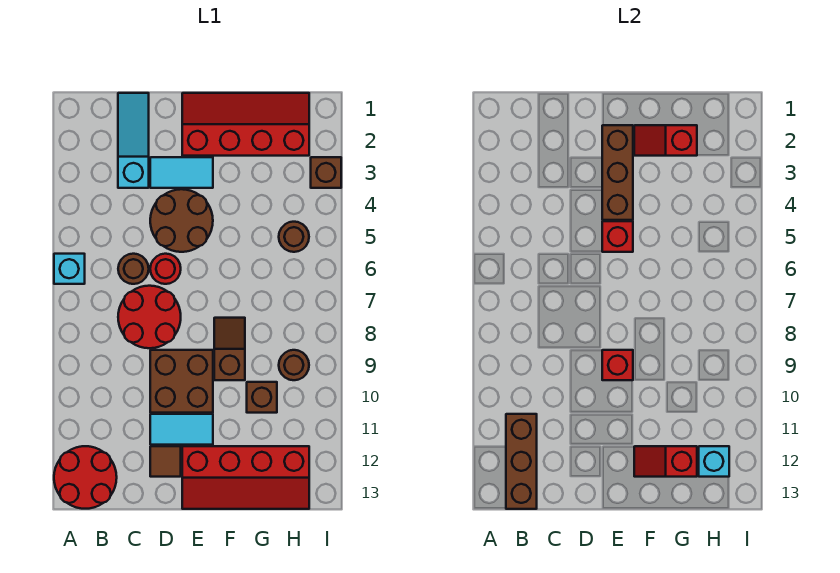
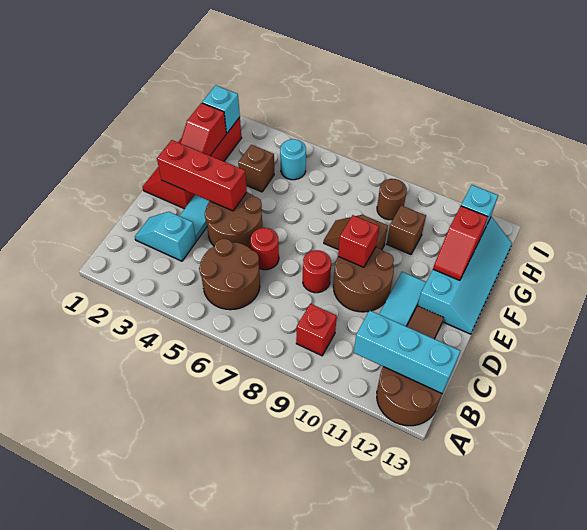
cyan brick A6 level 1 -> cyan brick H2 level 2
red round brick A12:B13 level 1 -> brown round brick A12:B13 level 1
brown brick B11:B13 level 2 -> cyan brick B11:B13 level 2
cyan slope C1:C3 level 1 top 3 -> cyan slope C2:C3 level 1 top 3
brown round brick C6 level 1 -> brown round brick B5:C6 level 1
red round brick C7:D8 level 1 -> red round brick D8 level 1
brown brick D9:E10 level 1 -> brown round brick D9:E10 level 1
brown brick E2:E4 level 2 -> red brick E2:E4 level 2
red brick E5 level 2 -> red brick B9 level 1
red slope E12:H13 level 1 top 12 -> cyan slope E12:H13 level 1 top 12
brown round brick H5 level 1 -> cyan round brick H5 level 1
brown brick I3 level 1 -> brown brick G4 level 1

